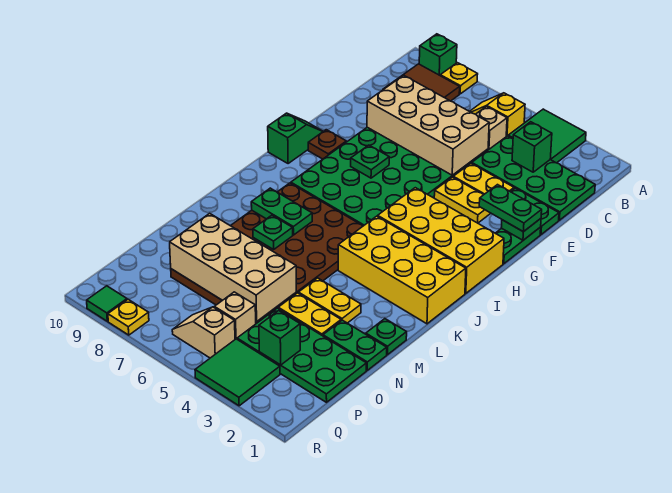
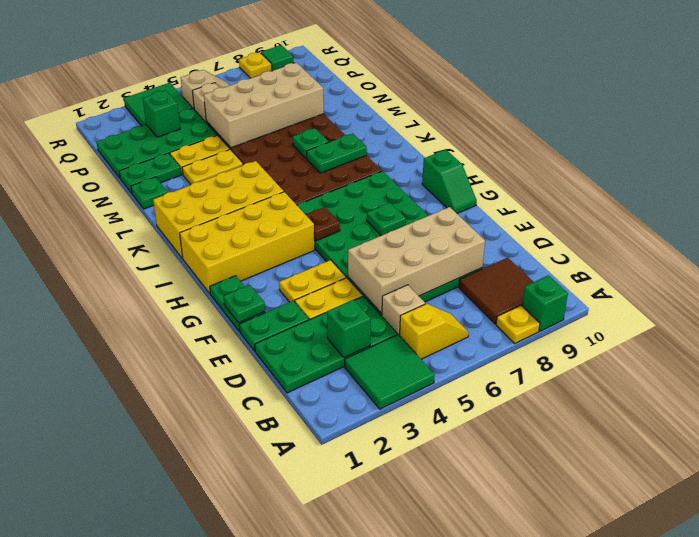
green plate F1:F2 level 3 -> none
brown plate G9 level 1 -> brown plate H5 level 2

